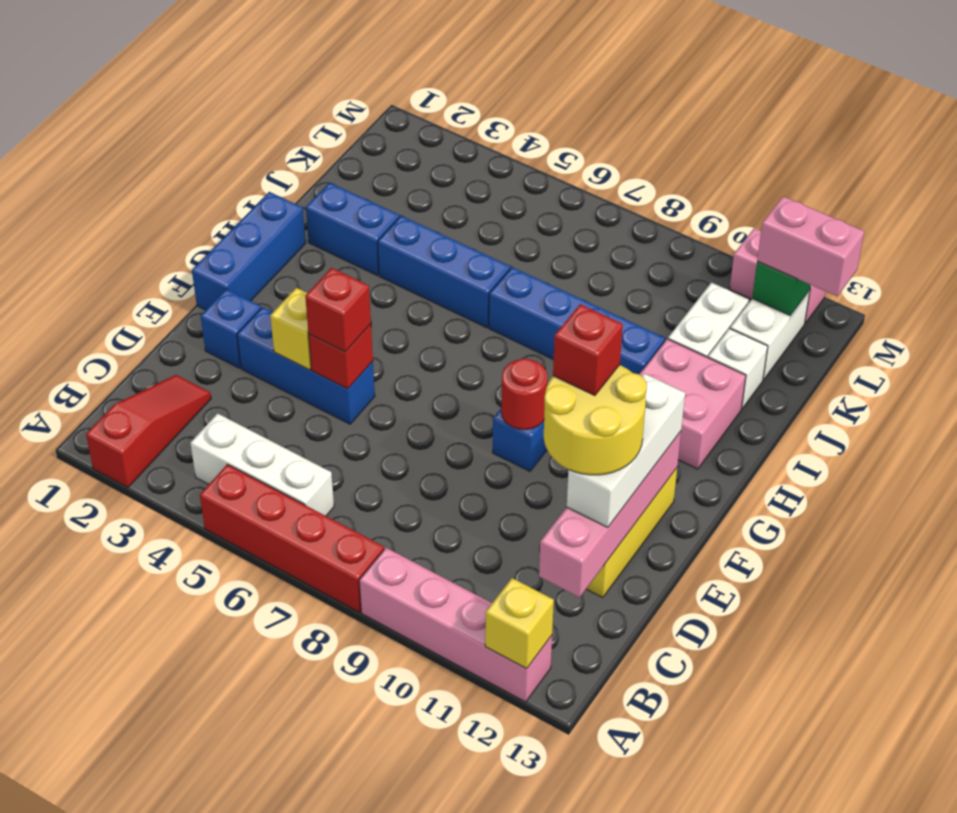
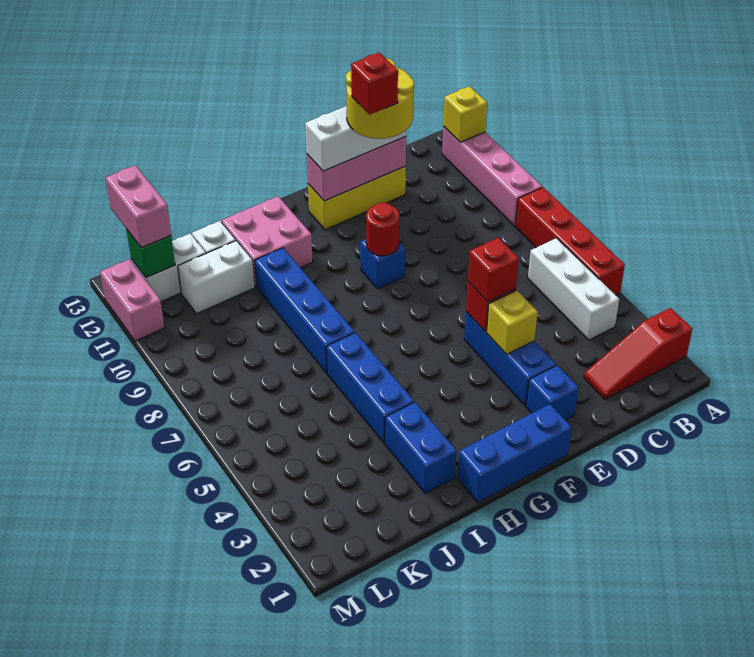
pink brick C12:F12 level 2 -> pink brick D12:F12 level 2

